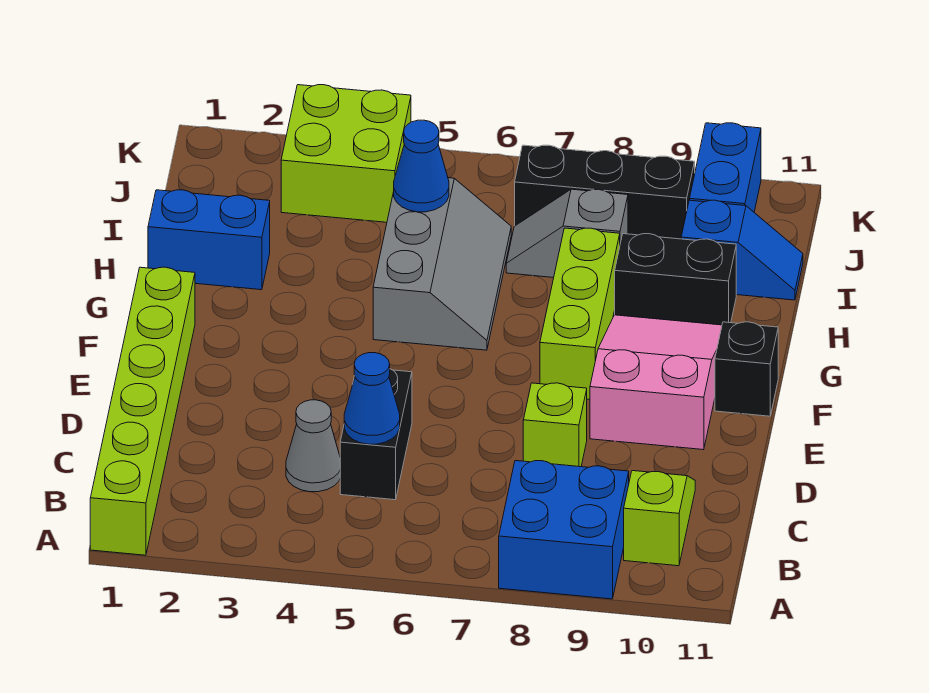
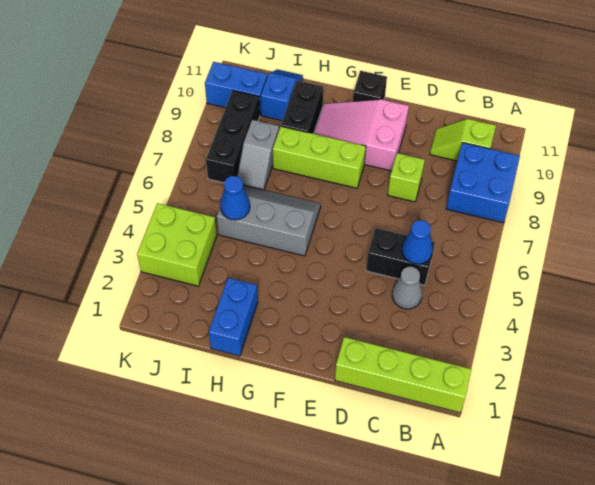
lime brick A1:F1 level 1 -> lime brick A1:D1 level 1

